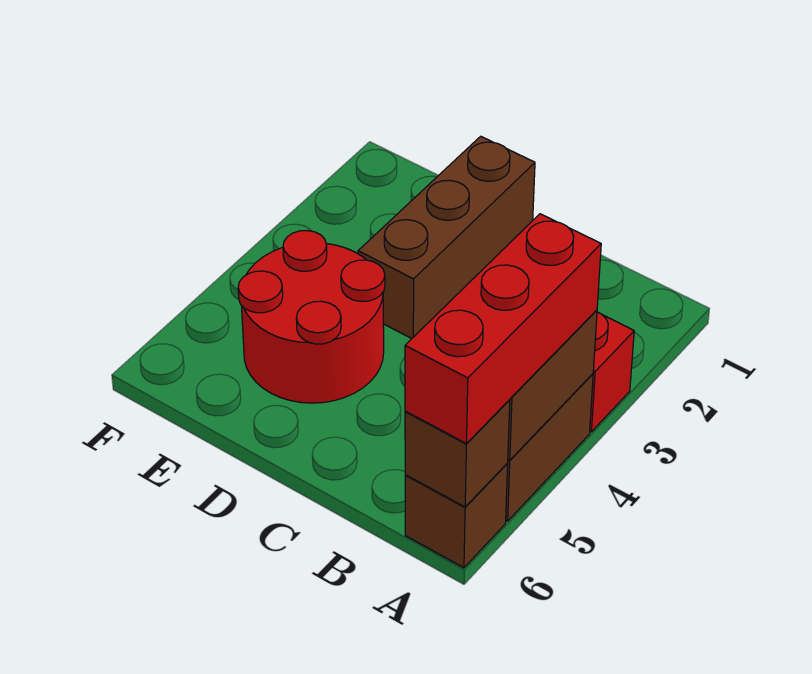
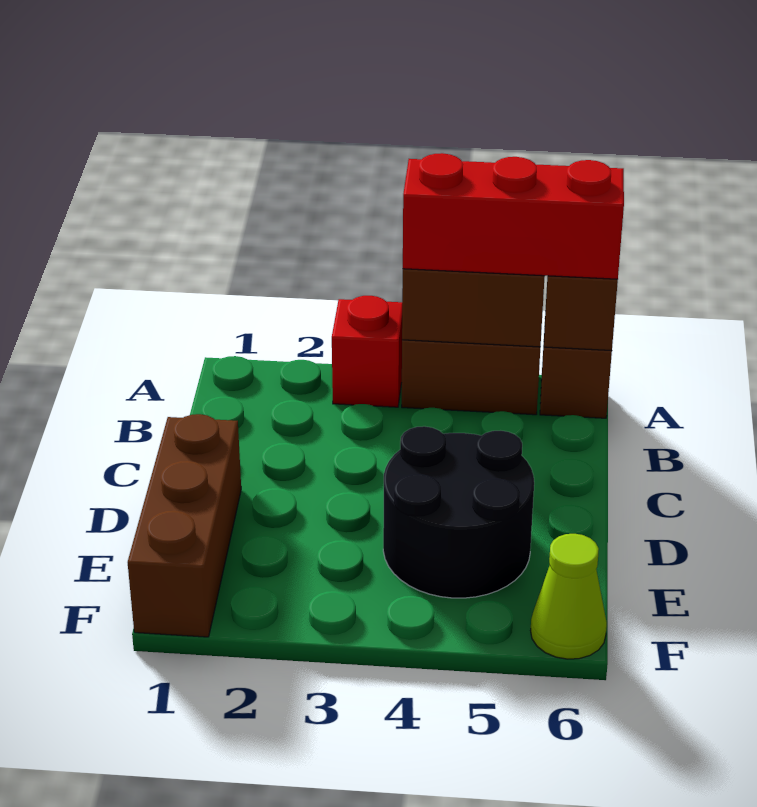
brown brick D1:D3 level 1 -> brown brick D1:F1 level 1
red round brick D4:E5 level 1 -> black round brick D4:E5 level 1
none -> lime cone F6 level 1

